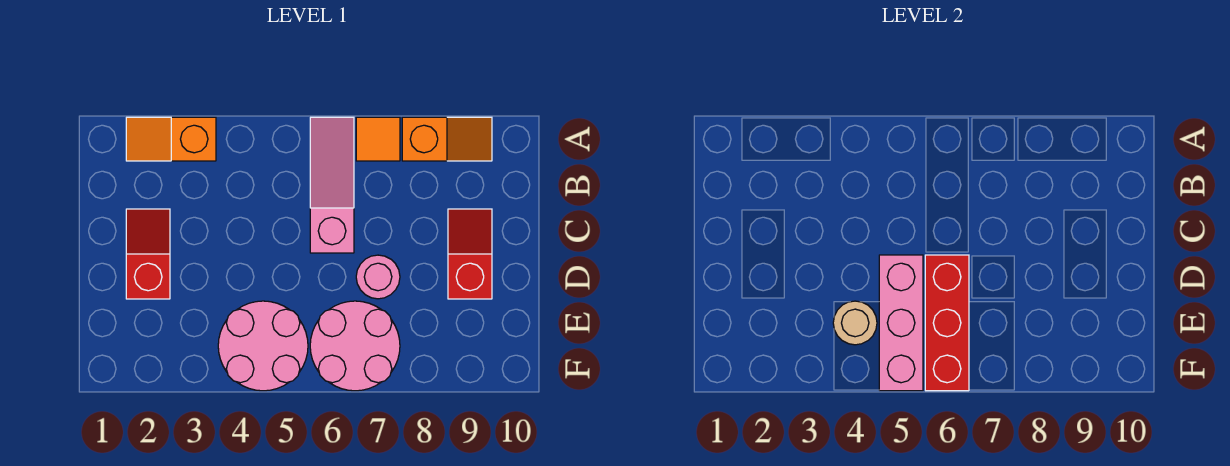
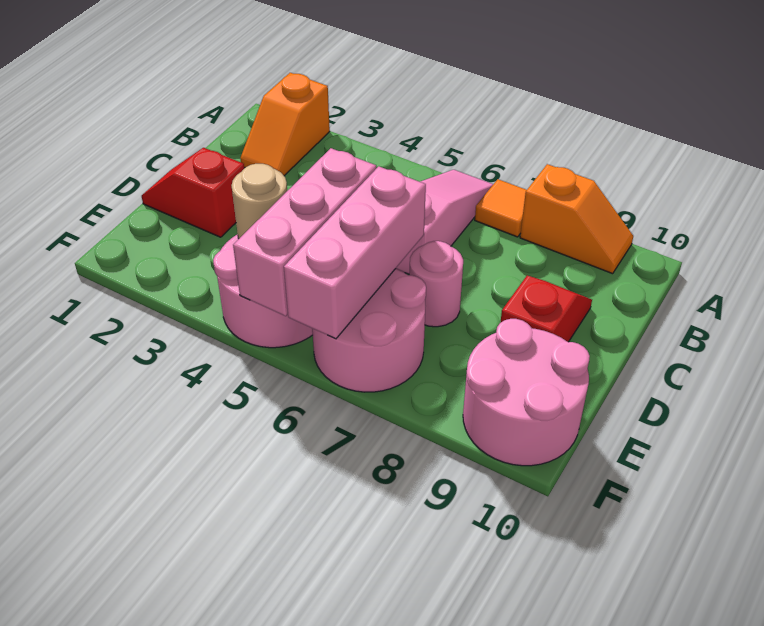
orange slope A2:A3 level 1 top 3 -> orange slope A2:B2 level 1 top A
red slope C2:D2 level 1 top D -> red slope D1:D2 level 1 top 2
red brick D6:F6 level 2 -> pink brick D6:F6 level 2
none -> pink round brick E9:F10 level 1

